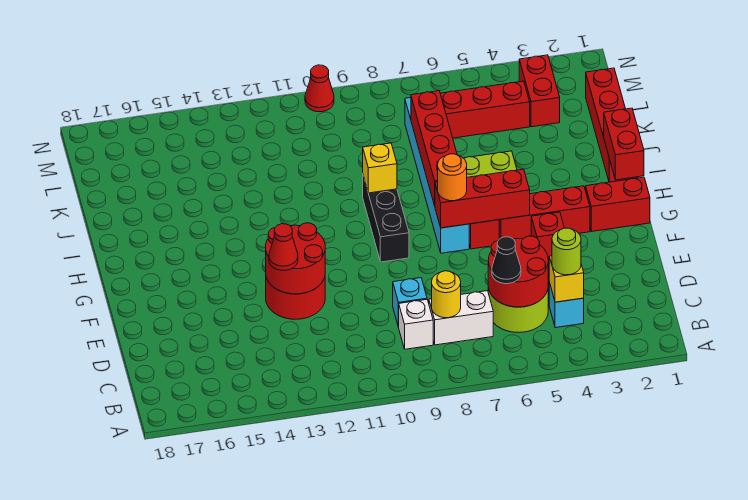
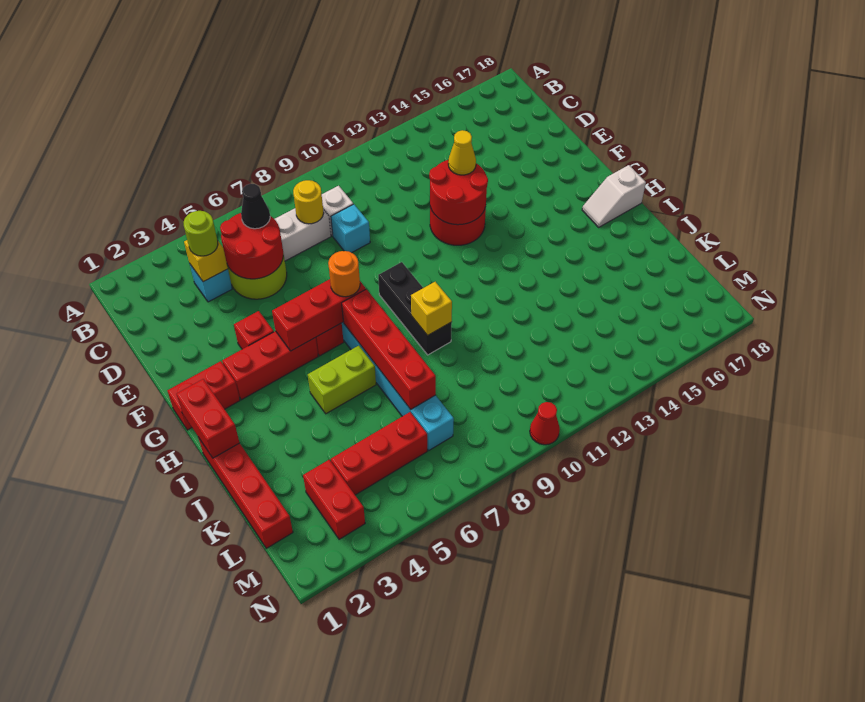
red cone E13 level 3 -> yellow cone E13 level 3
none -> white slope H17:H18 level 1 top 18

